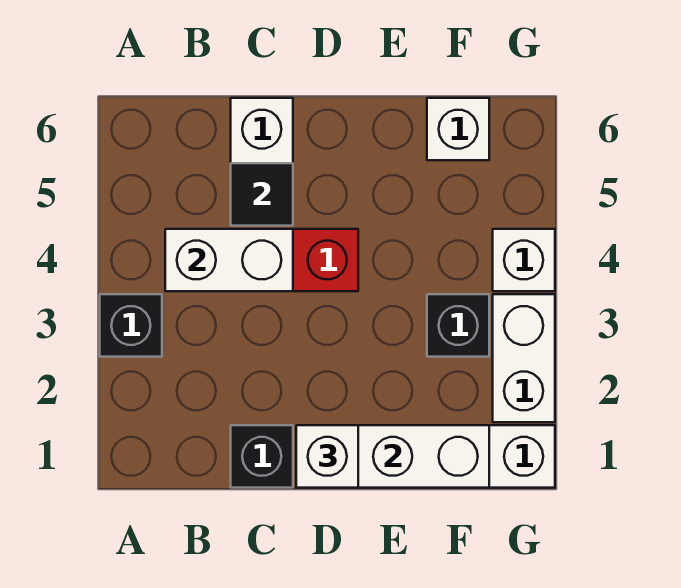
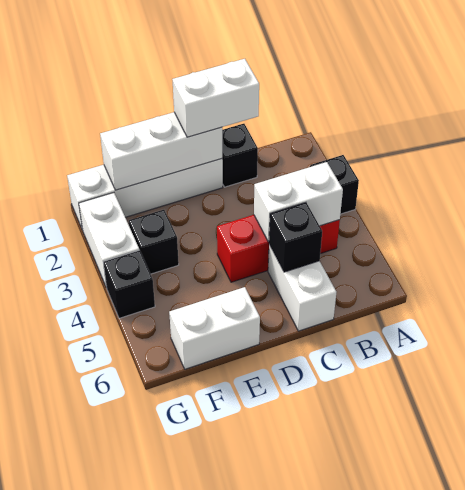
black tile C5 level 2 -> black brick C5 level 2
white brick D1 level 3 -> white brick C1:D1 level 3
white brick F6 level 1 -> white brick E6:F6 level 1
white brick G4 level 1 -> black brick G4 level 1

